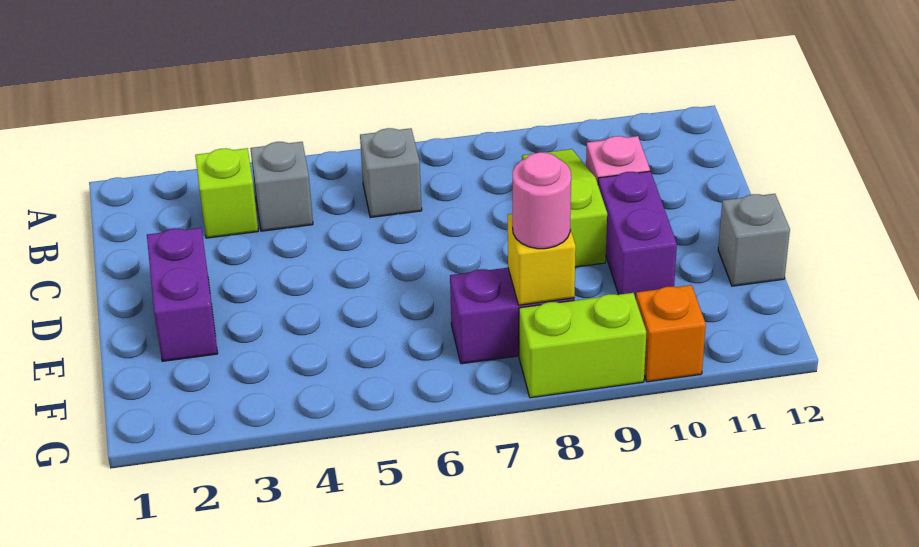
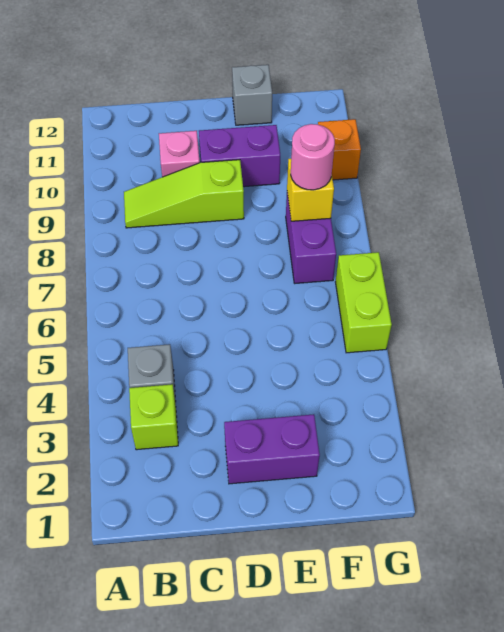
grey brick B6 level 1 -> none
lime brick G8:G9 level 1 -> lime brick G5:G6 level 1

